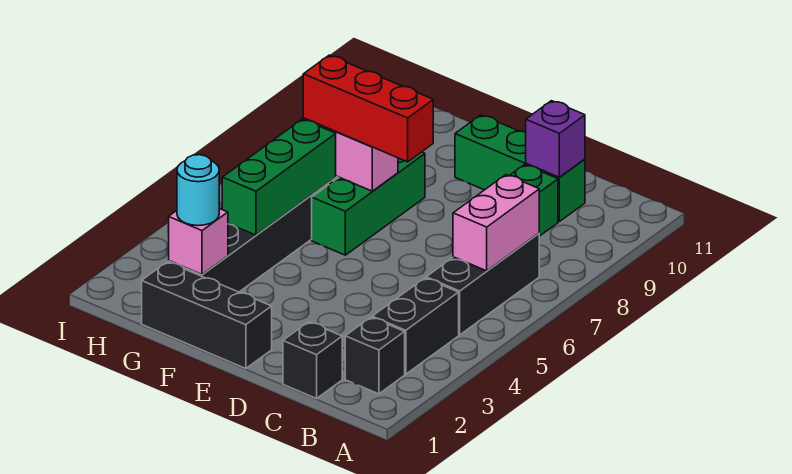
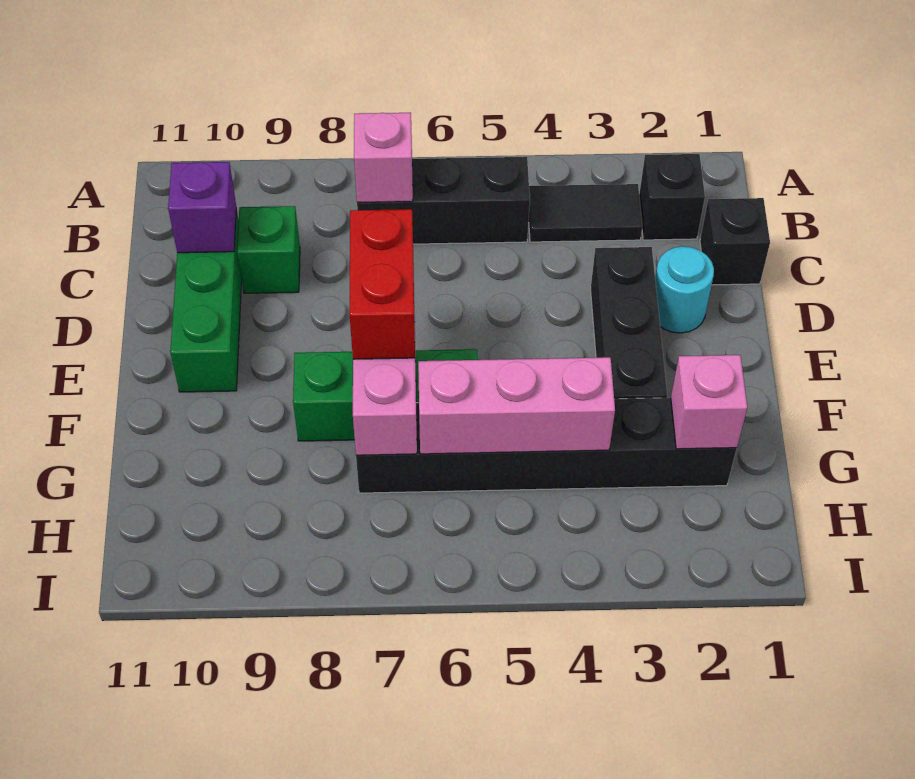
black brick B3:B4 level 1 -> black tile B3:B4 level 1
pink brick B6:B7 level 2 -> pink brick B7 level 2
black brick E1:G1 level 1 -> black brick D3:F3 level 1
red brick E7:G7 level 3 -> red brick E7:F7 level 3
cyan round brick G2 level 3 -> cyan round brick D2 level 1
green brick G4:G6 level 2 -> pink brick G4:G6 level 2

